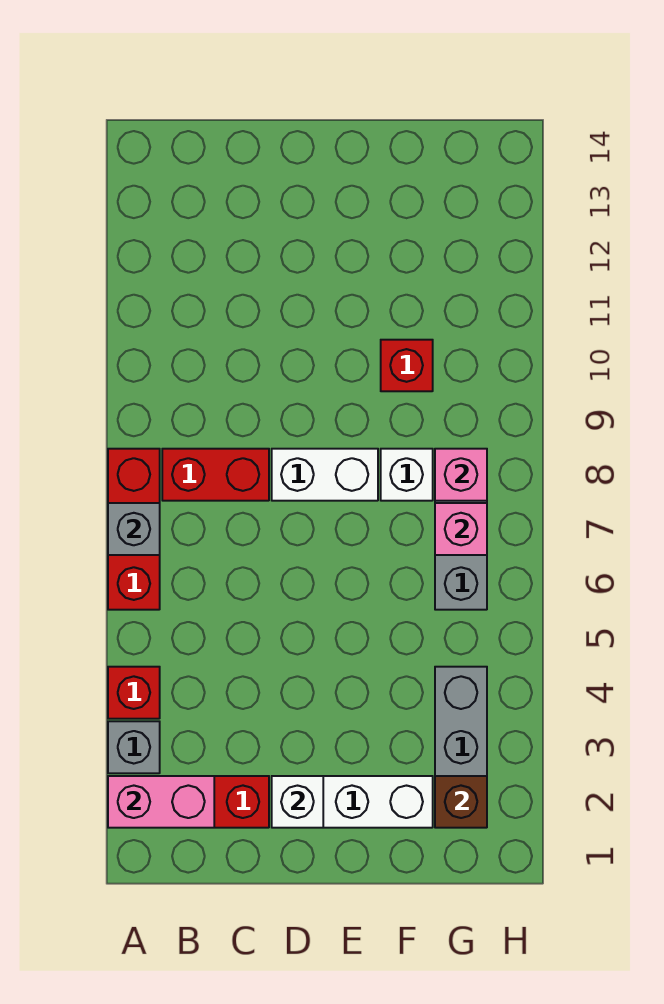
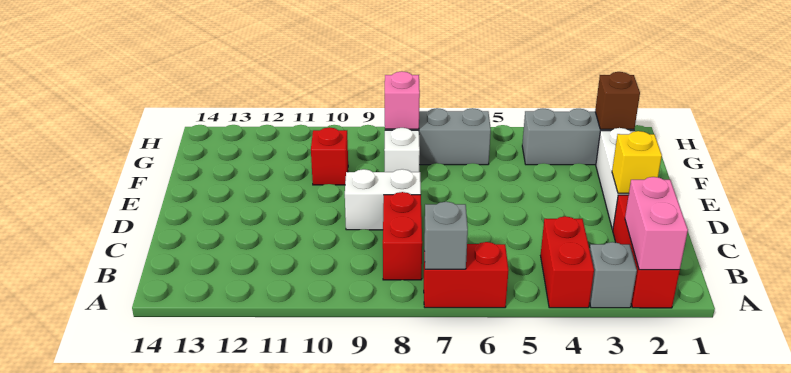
red brick A4 level 1 -> red brick A4:B4 level 1
red brick A6:A8 level 1 -> red brick A6:A7 level 1
white brick D2 level 2 -> yellow brick D2 level 2
white brick D8:E8 level 1 -> white brick D8:D9 level 1
pink brick G7 level 2 -> none

